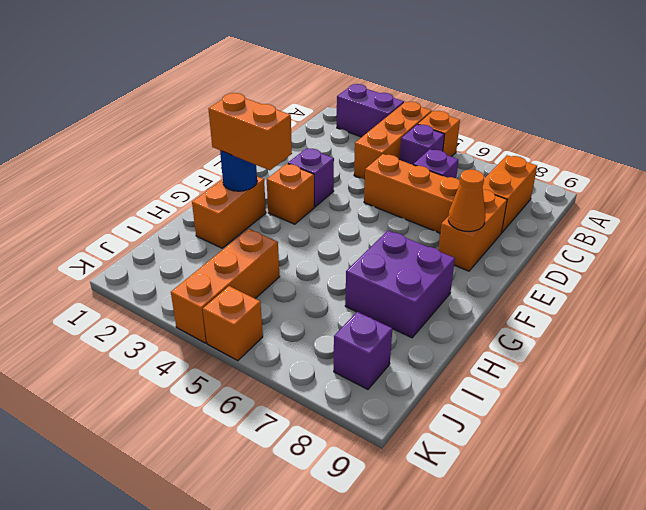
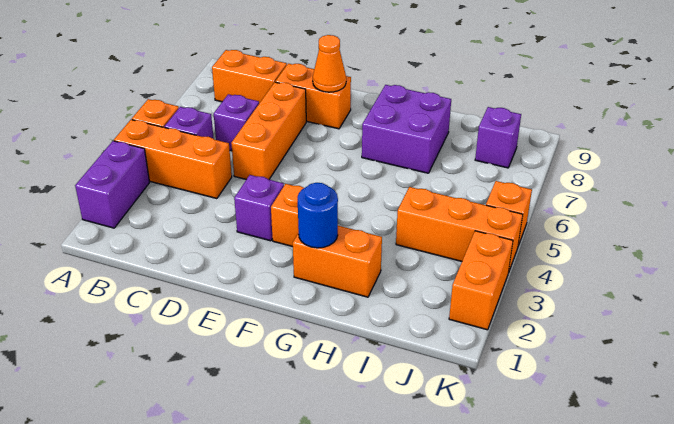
orange brick G2:G3 level 3 -> orange brick K2:K3 level 1

